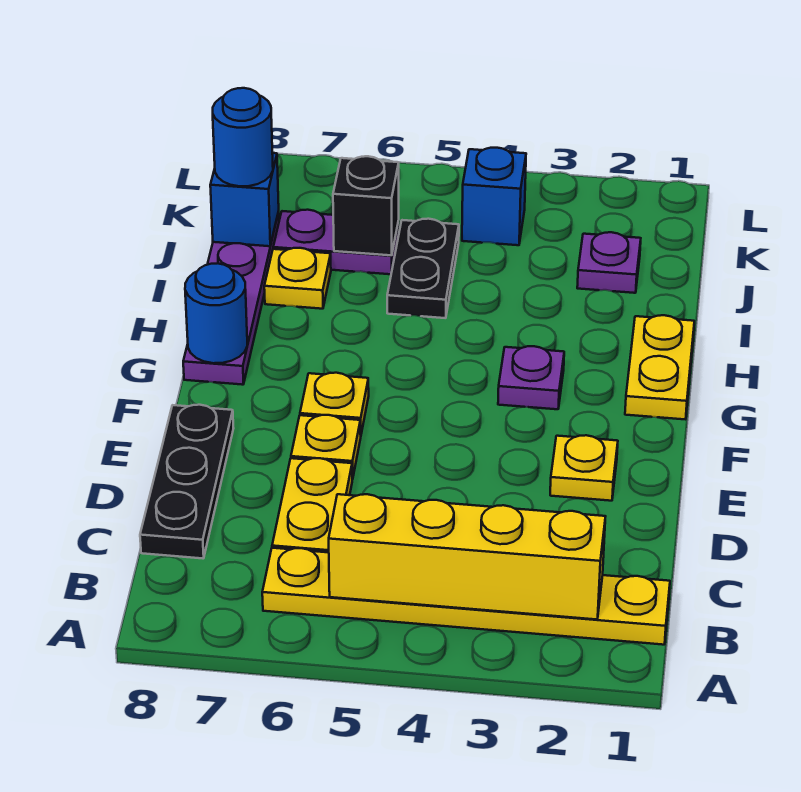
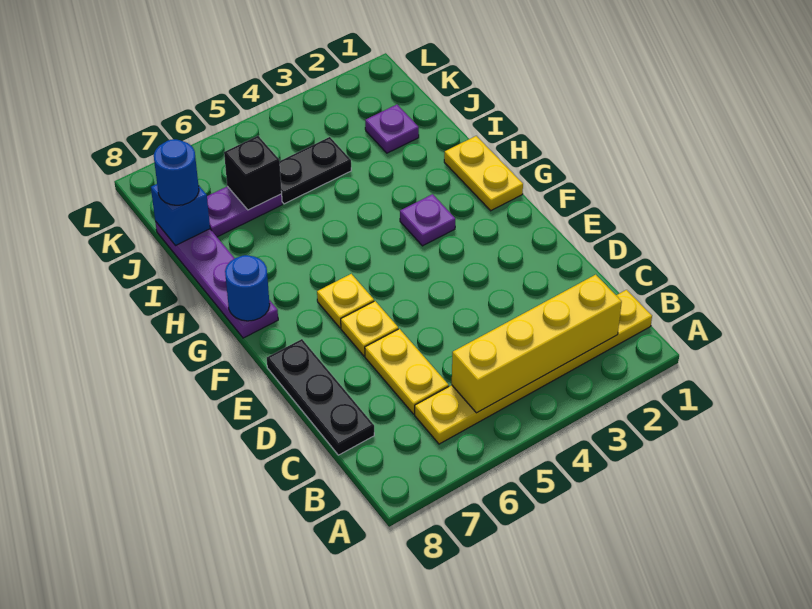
yellow plate E2 level 1 -> none
black plate I5:J5 level 1 -> black plate J4:J5 level 1
yellow plate I7 level 1 -> none
blue brick K4 level 1 -> none

